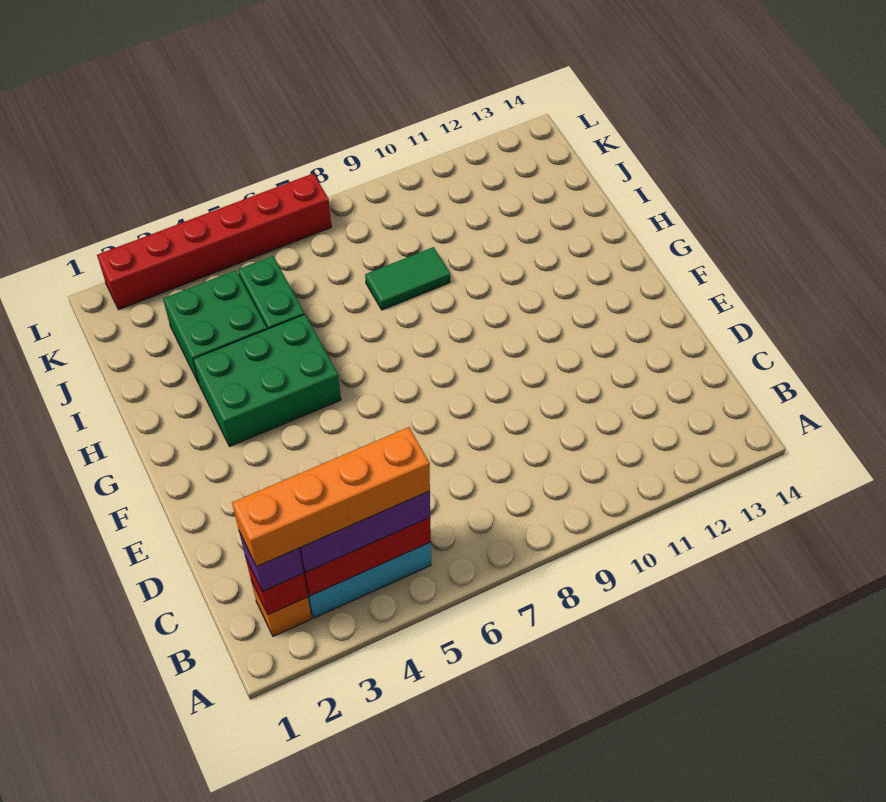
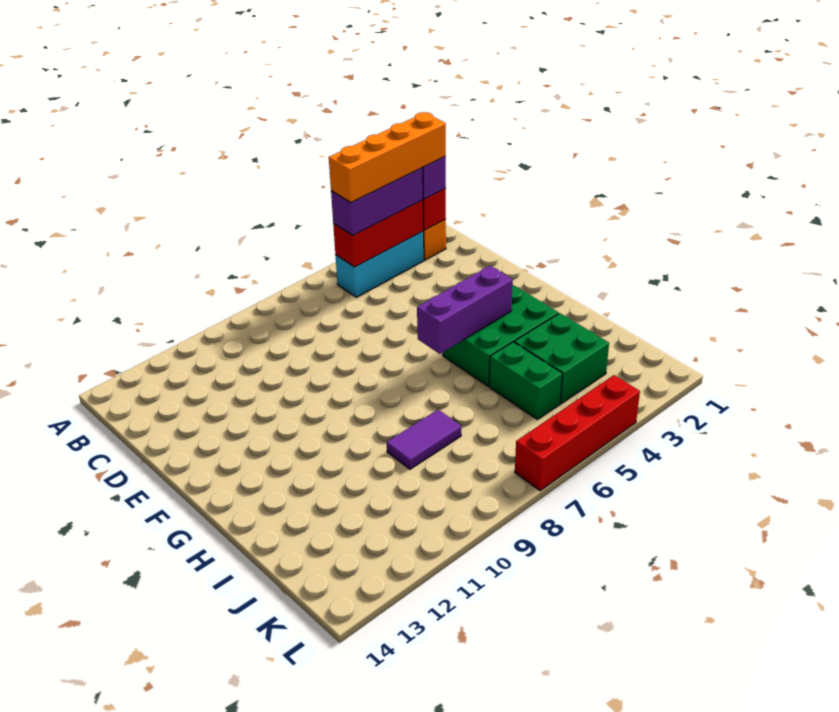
none -> purple brick G4:G6 level 2
green tile I8:I9 level 1 -> purple tile I8:I9 level 1
red brick L2:L7 level 1 -> red brick L4:L7 level 1

